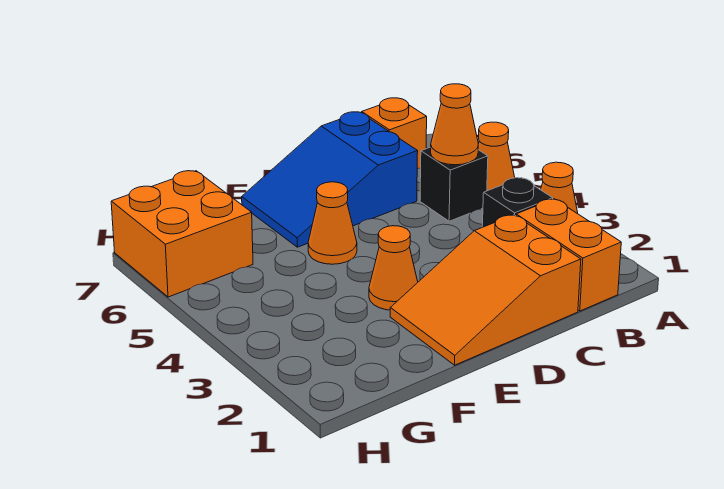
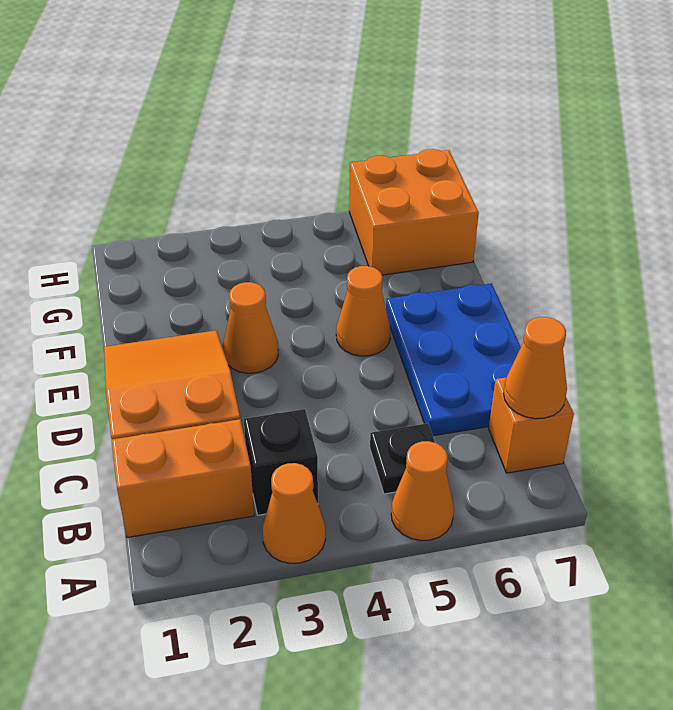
black brick B5 level 1 -> black plate B5 level 1
orange cone B5 level 2 -> orange cone B7 level 2
blue slope C6:E7 level 1 top C -> blue plate C6:E7 level 1

